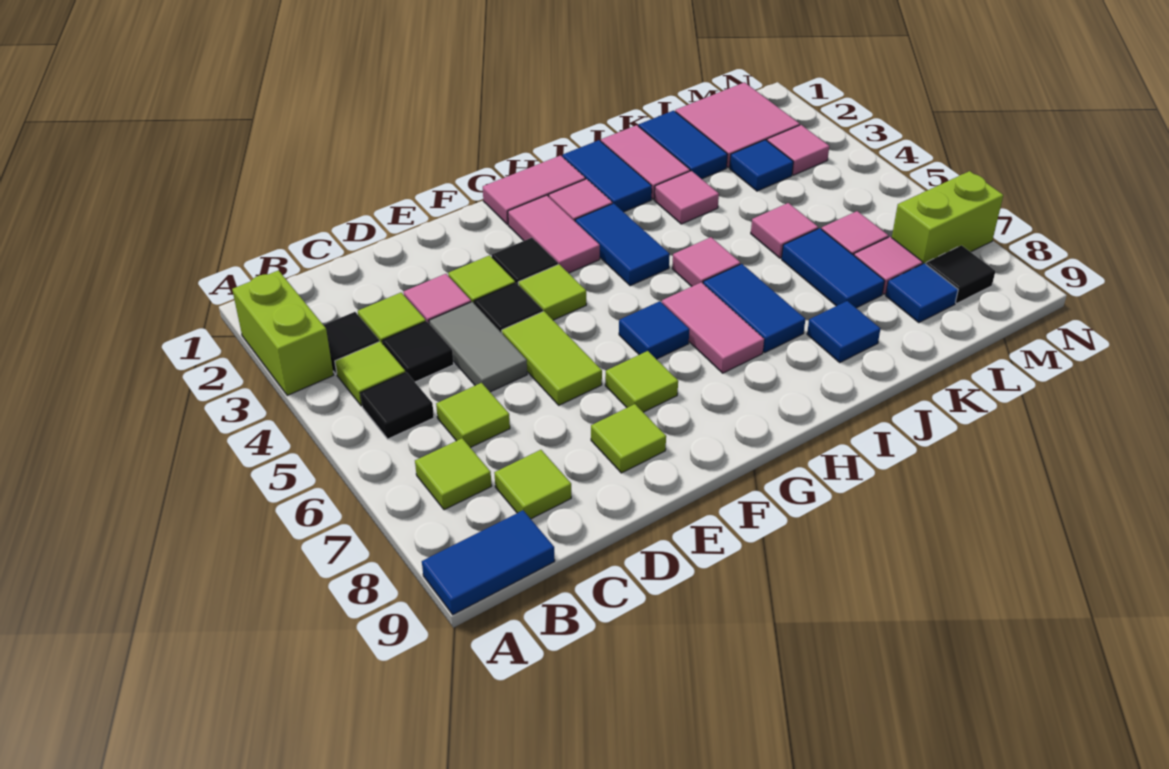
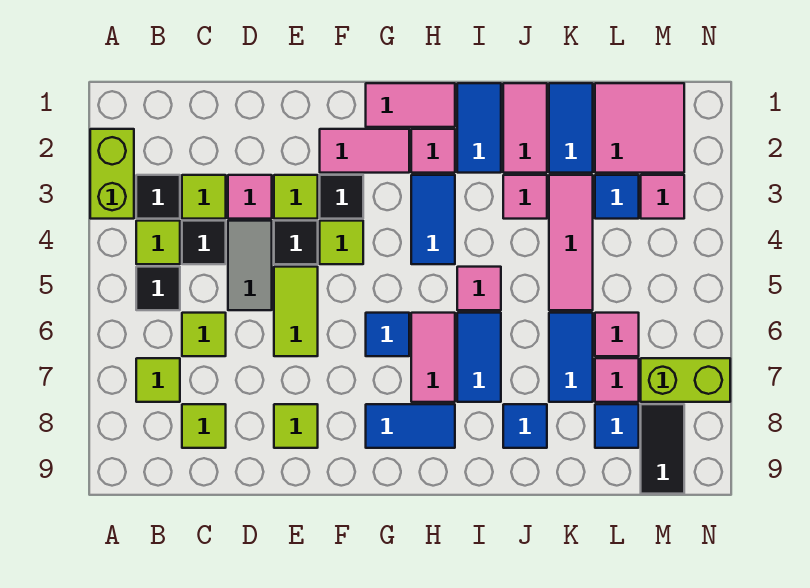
blue tile A9:B9 level 1 -> blue tile G8:H8 level 1
lime tile F7 level 1 -> none
pink tile G2:G3 level 1 -> pink tile F2:G2 level 1
pink tile K5 level 1 -> pink tile K3:K5 level 1
black tile M8 level 1 -> black tile M8:M9 level 1

